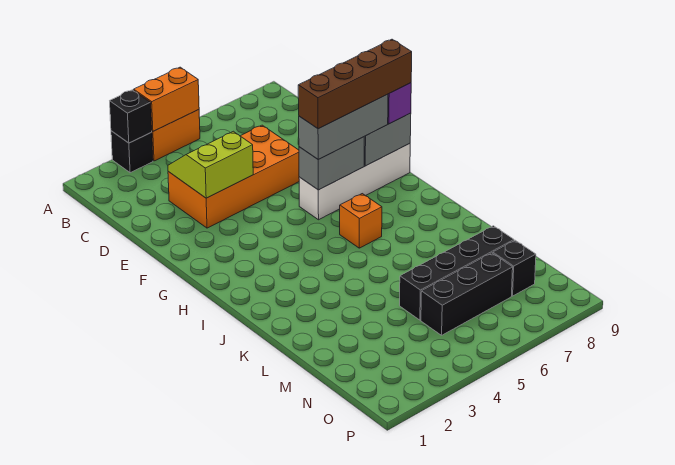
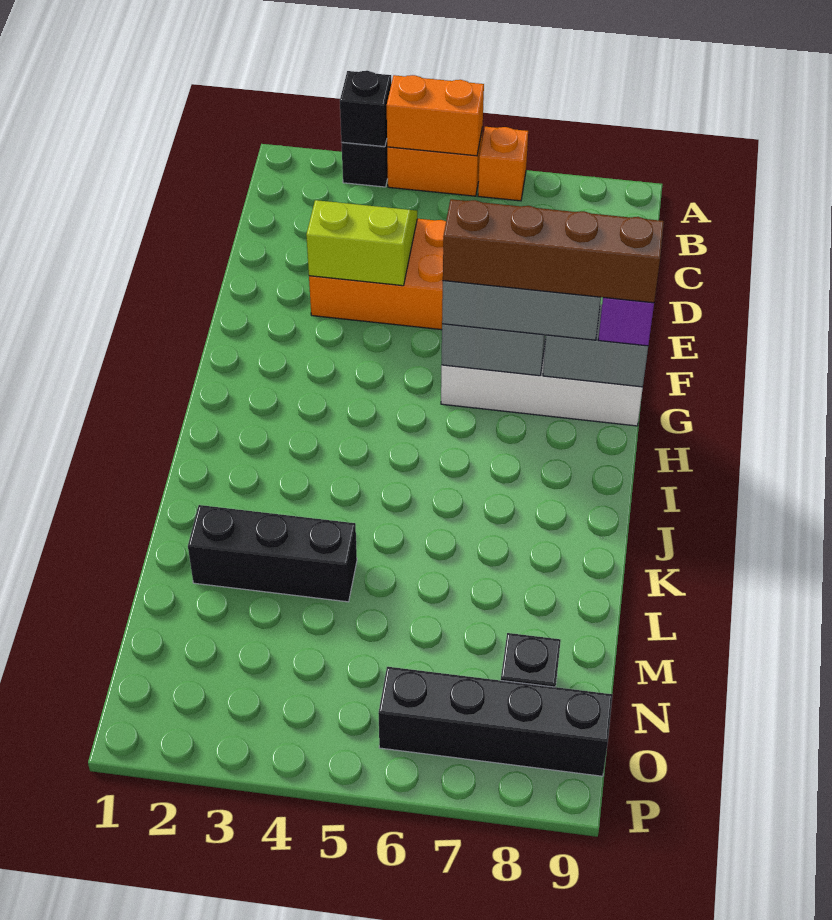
orange brick I6 level 1 -> orange brick A6 level 1
black brick M5:M8 level 1 -> black brick O6:O9 level 1
black brick N5:N7 level 1 -> black brick L2:L4 level 1

